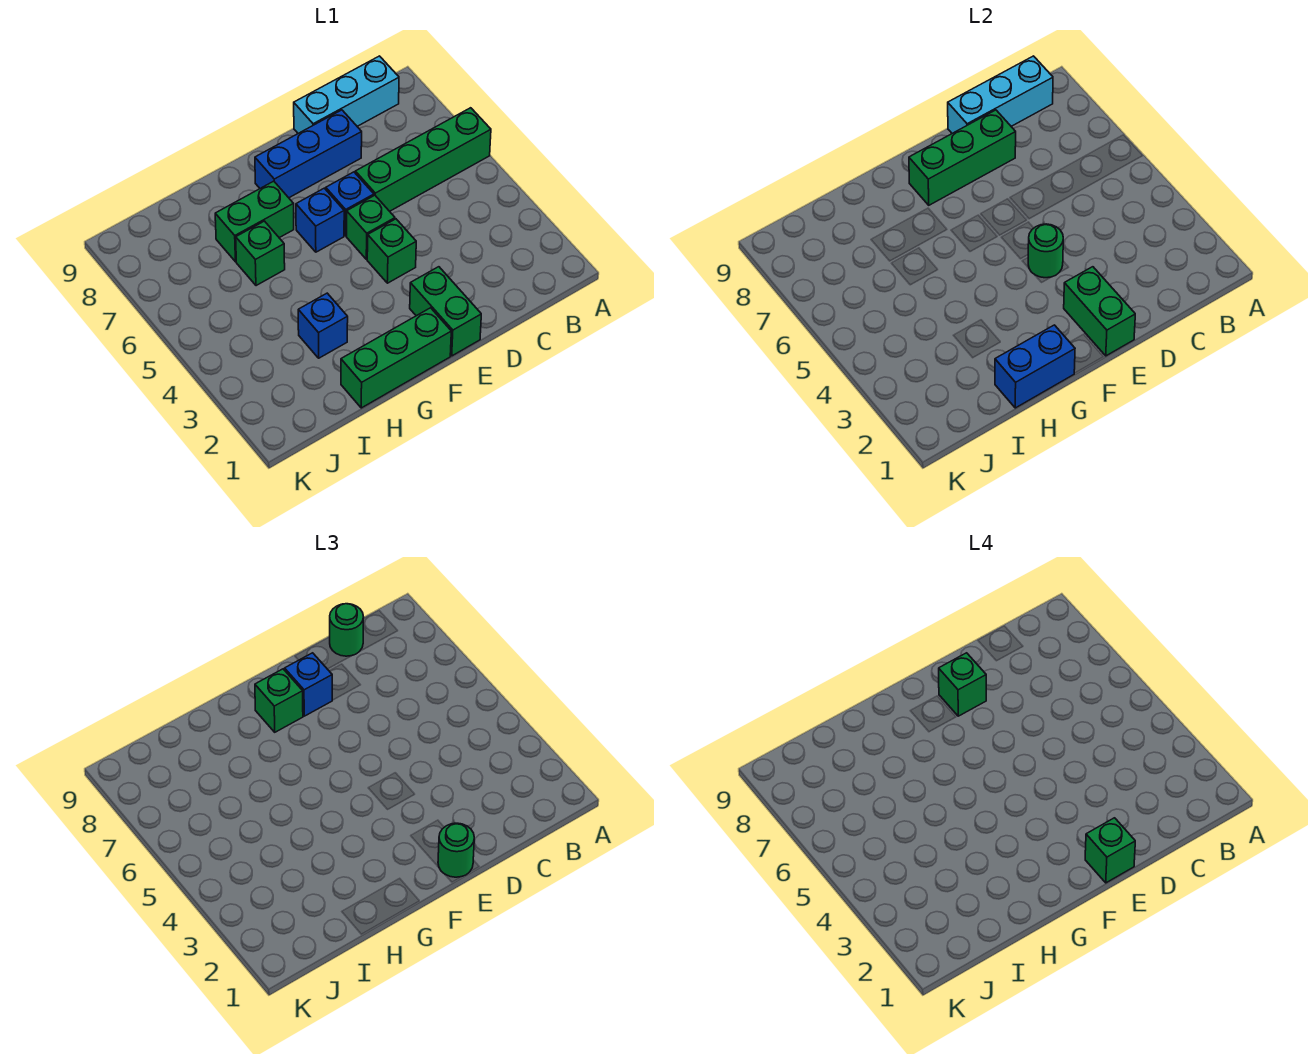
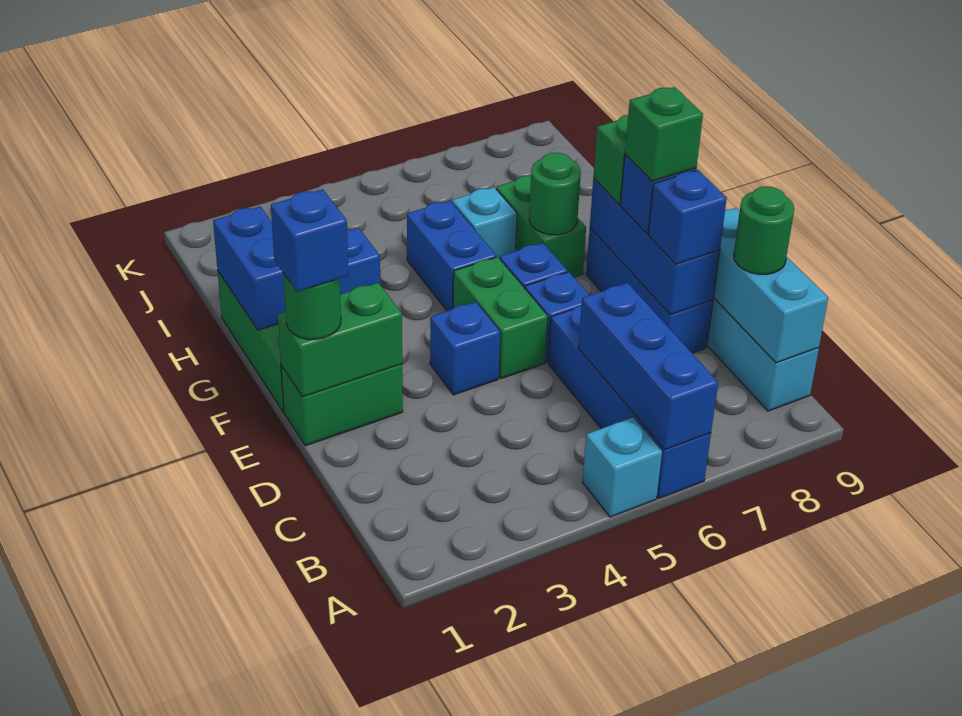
none -> cyan brick A5 level 1
green brick A6:D6 level 1 -> blue brick A6:D6 level 1
none -> blue brick A6:C6 level 2
green brick D8:F8 level 2 -> blue brick D8:F8 level 2
none -> blue brick D8 level 3
green brick E1 level 4 -> blue brick E1 level 4
green brick E4 level 1 -> blue brick E4 level 1
green round brick E4 level 2 -> green round brick G7 level 2
green brick E5 level 1 -> green brick E5:F5 level 1
none -> blue brick G5:H5 level 1
green brick H6 level 1 -> cyan brick H6 level 1

